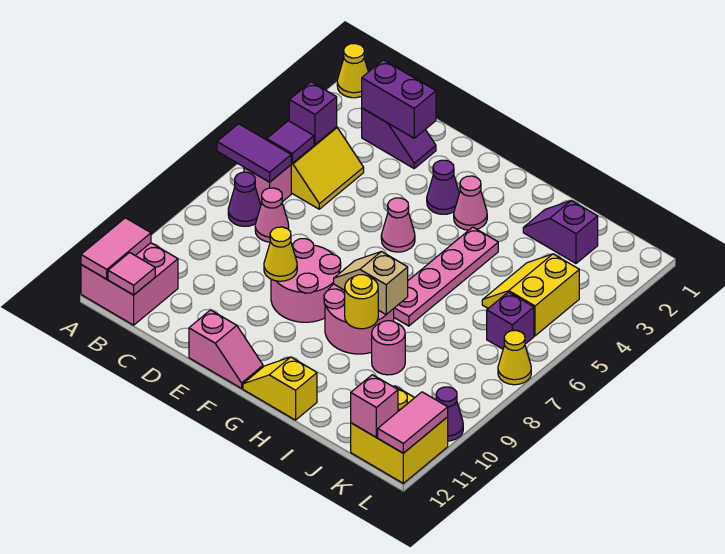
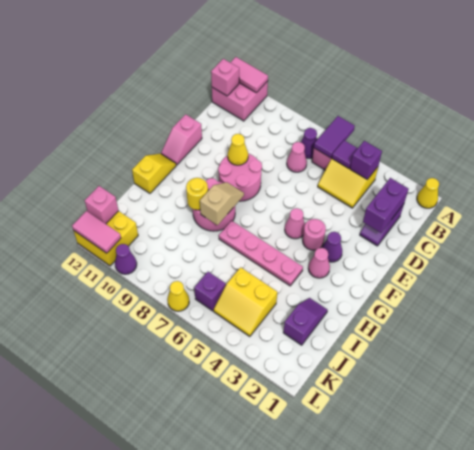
pink tile B12 level 2 -> pink brick B12 level 2
pink round brick I9 level 1 -> pink round brick F4 level 1
yellow slope J4:K5 level 1 top K -> yellow slope J4:K5 level 1 top J

